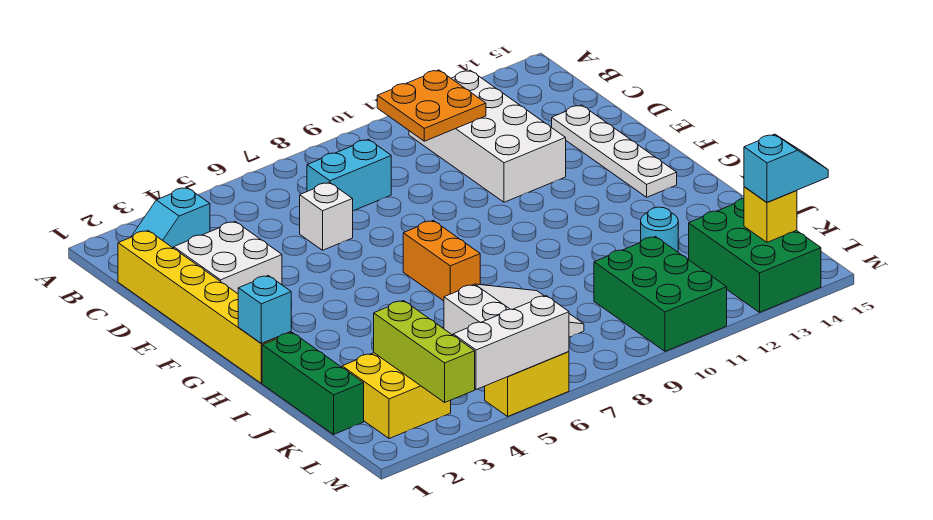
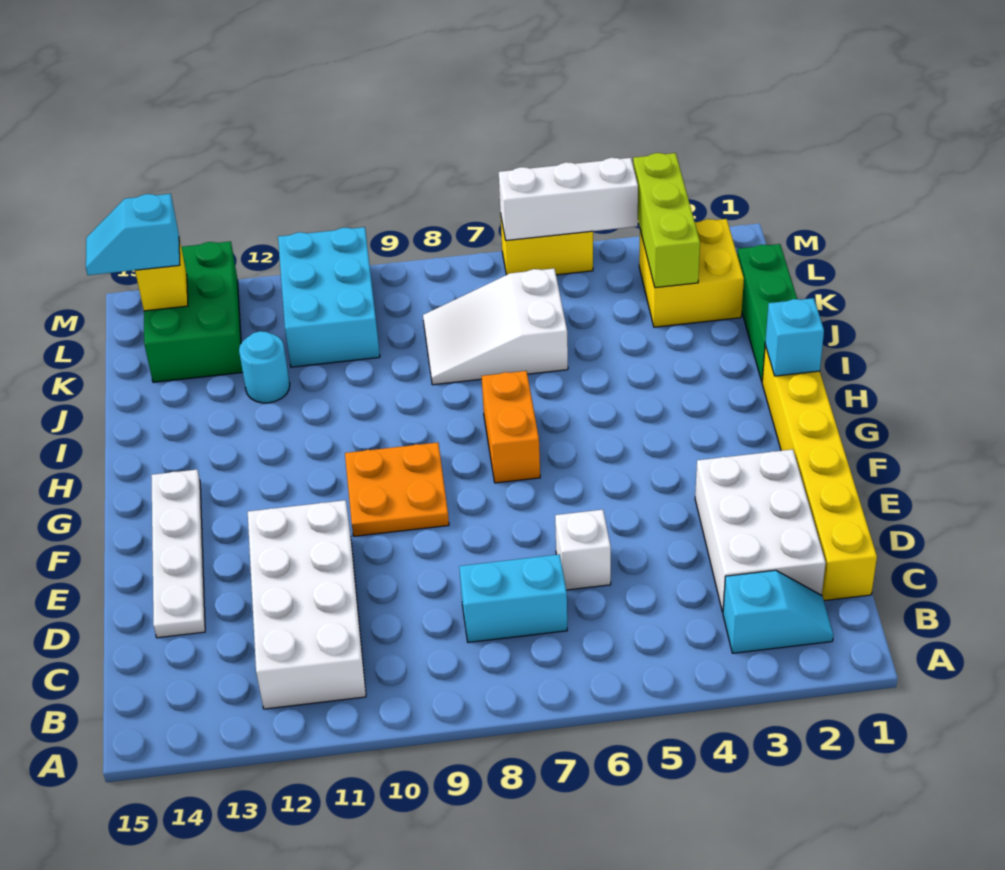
orange plate B10:C11 level 2 -> orange plate F9:G10 level 1
white brick D2:E3 level 1 -> white brick C2:E3 level 1
green brick K10:M11 level 1 -> cyan brick K10:M11 level 1

